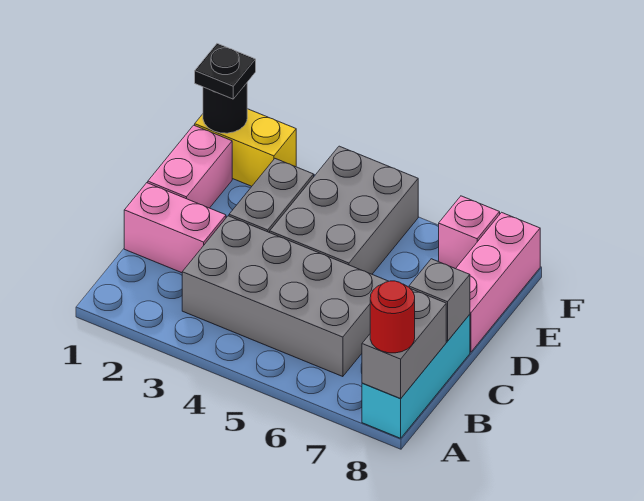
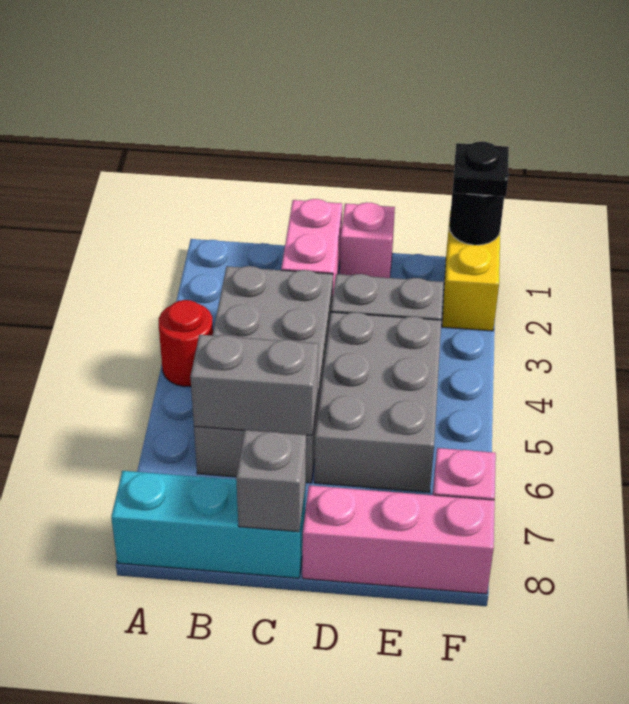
grey brick A8:B8 level 2 -> grey brick B6:C6 level 2
red round brick A8 level 3 -> red round brick A4 level 1
pink brick D1:E1 level 1 -> pink brick D1 level 1
grey brick D4:F5 level 1 -> grey brick D4:E6 level 1

